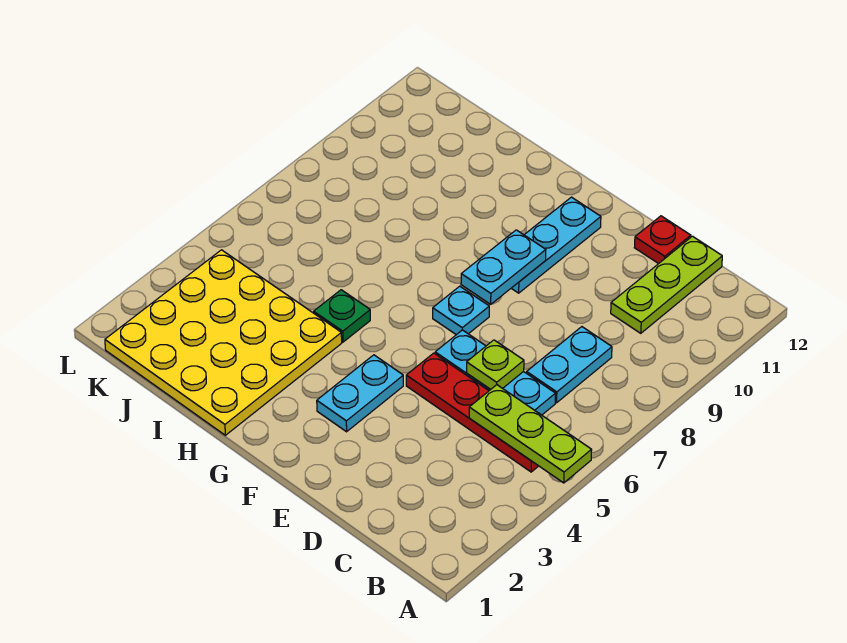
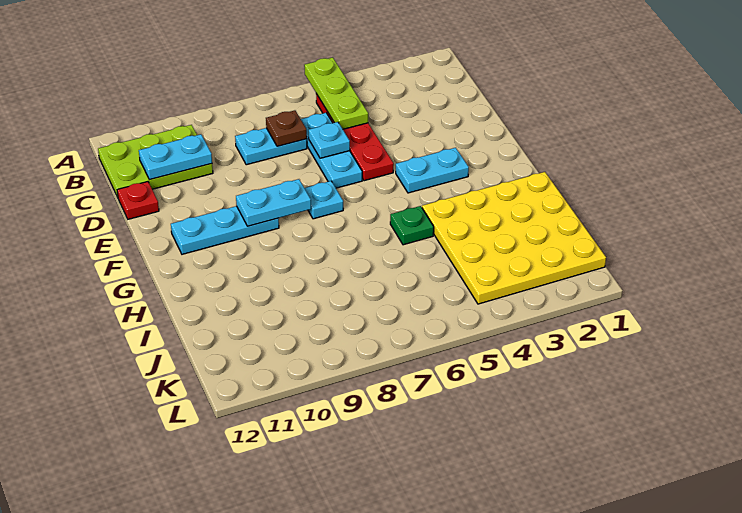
none -> brown plate C7 level 2
lime plate C10:C12 level 1 -> lime plate B10:C12 level 1
none -> cyan plate C10:C11 level 2
lime plate D6 level 2 -> cyan plate D6 level 2

